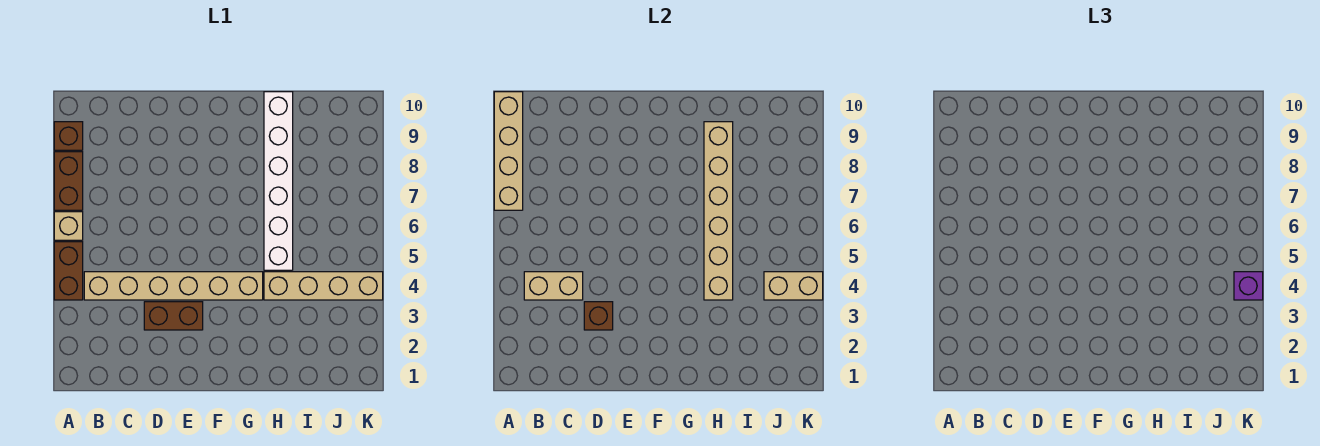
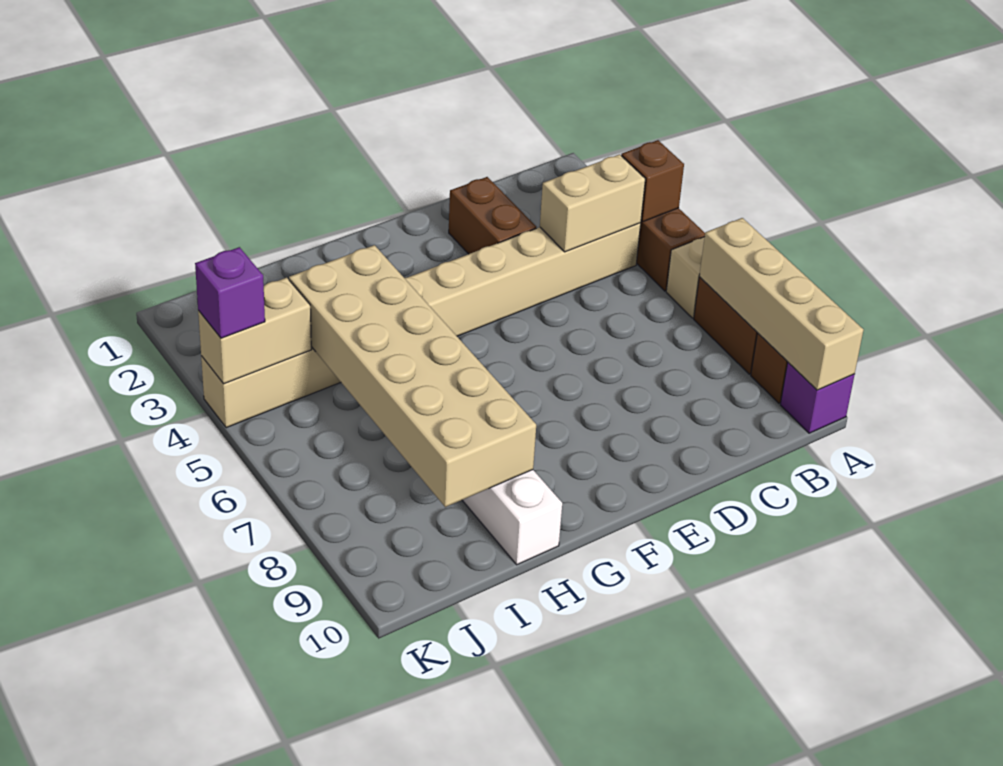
none -> purple brick A10 level 1
brown brick D3:E3 level 1 -> brown brick D2:D3 level 1
brown brick D3 level 2 -> brown brick A4 level 2
tan brick H4:H9 level 2 -> tan brick H4:I9 level 2

